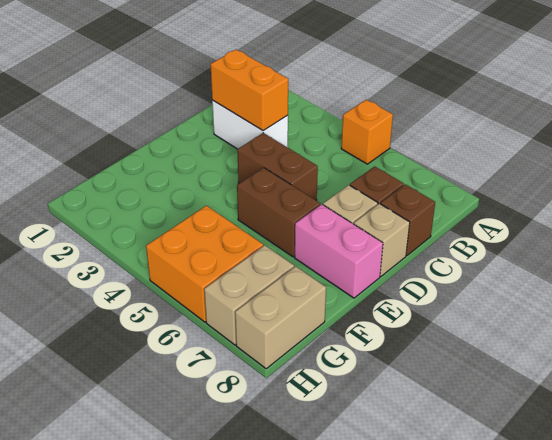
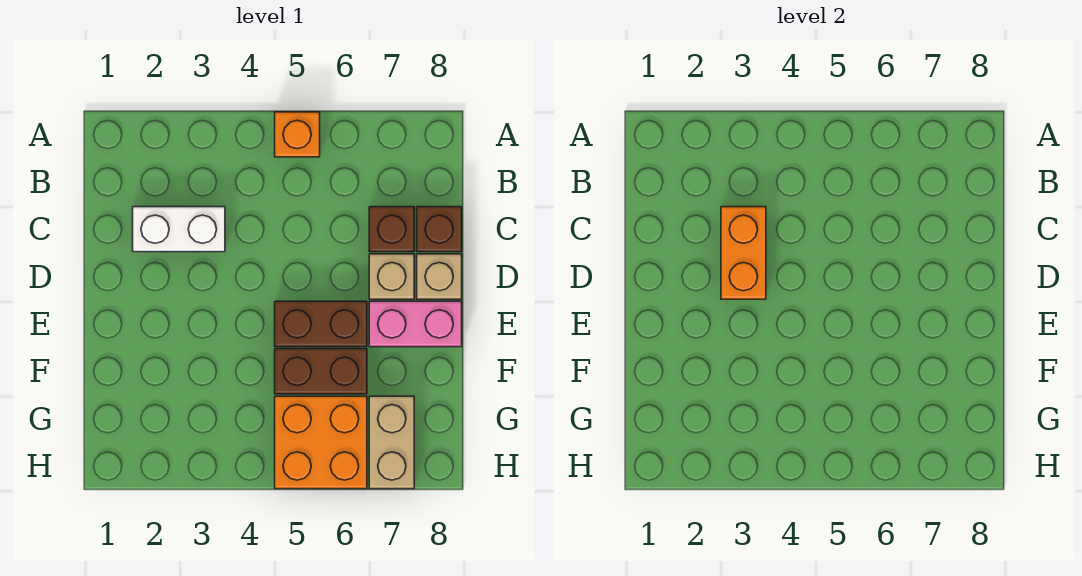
orange brick C2:C3 level 2 -> orange brick C3:D3 level 2
brown brick D4:D5 level 1 -> brown brick F5:F6 level 1
tan brick G8:H8 level 1 -> none

